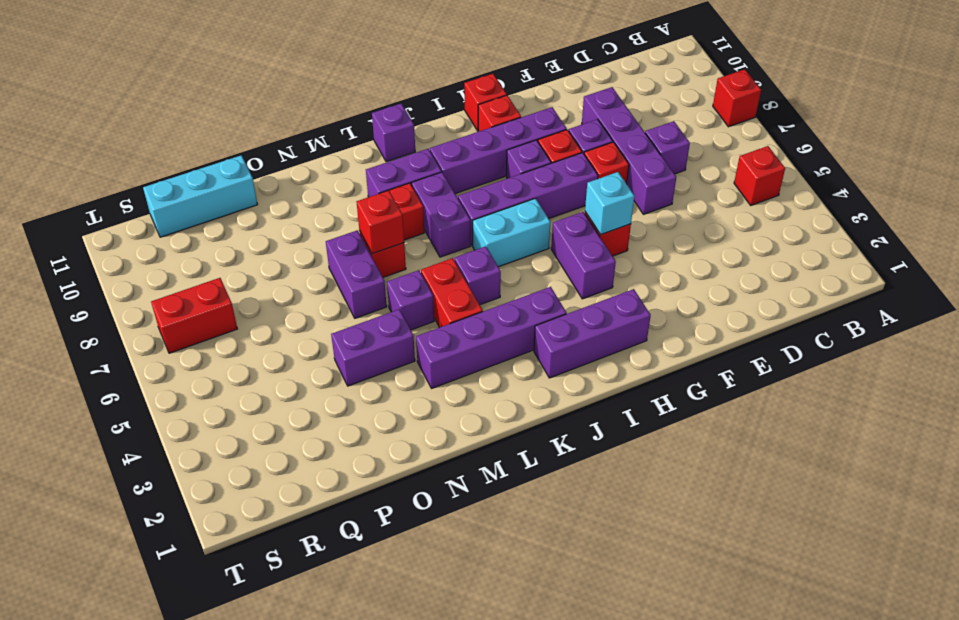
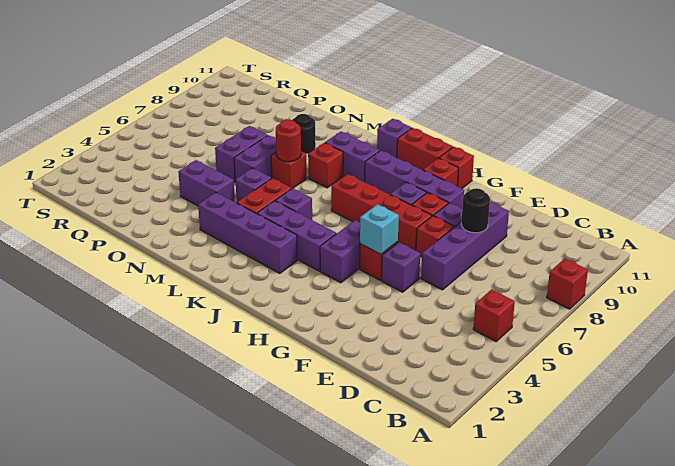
purple brick D7 level 1 -> purple brick F5 level 1
none -> black round brick E8 level 2
purple brick G7:J7 level 1 -> red brick G7:J7 level 1
purple brick H2:J2 level 1 -> purple brick I4:K4 level 1
cyan brick I6:J6 level 1 -> none
purple brick K7:K8 level 1 -> purple brick O6:O7 level 1
red brick M7 level 2 -> red round brick M7 level 2
none -> black round brick N9 level 1
cyan brick P11:R11 level 1 -> none
red brick R7:S7 level 1 -> red brick I11:J11 level 1

